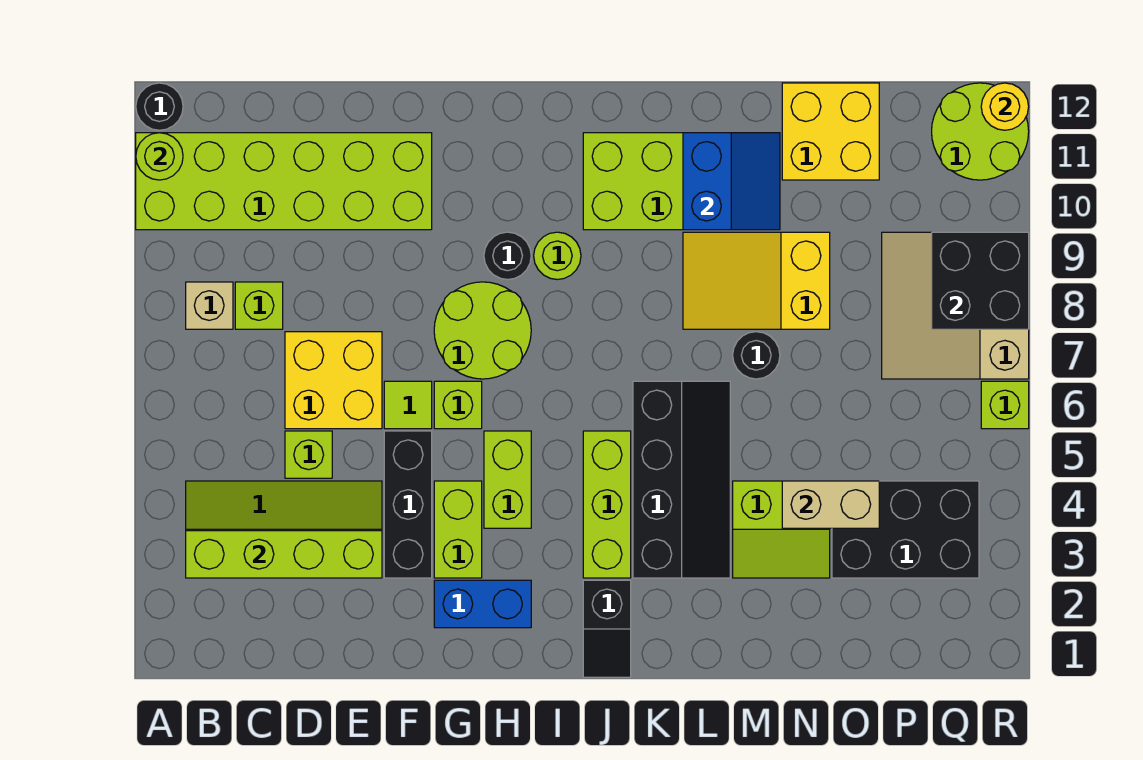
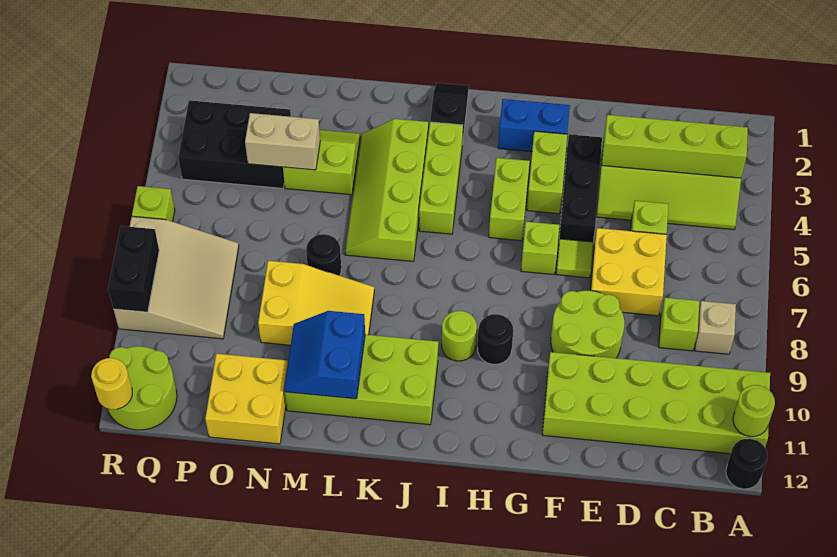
lime round brick G7:H8 level 1 -> lime round brick E8:F9 level 1
black slope K3:L6 level 1 top K -> lime slope K3:L6 level 1 top K
black brick Q8:R9 level 2 -> black brick R8:R9 level 2

